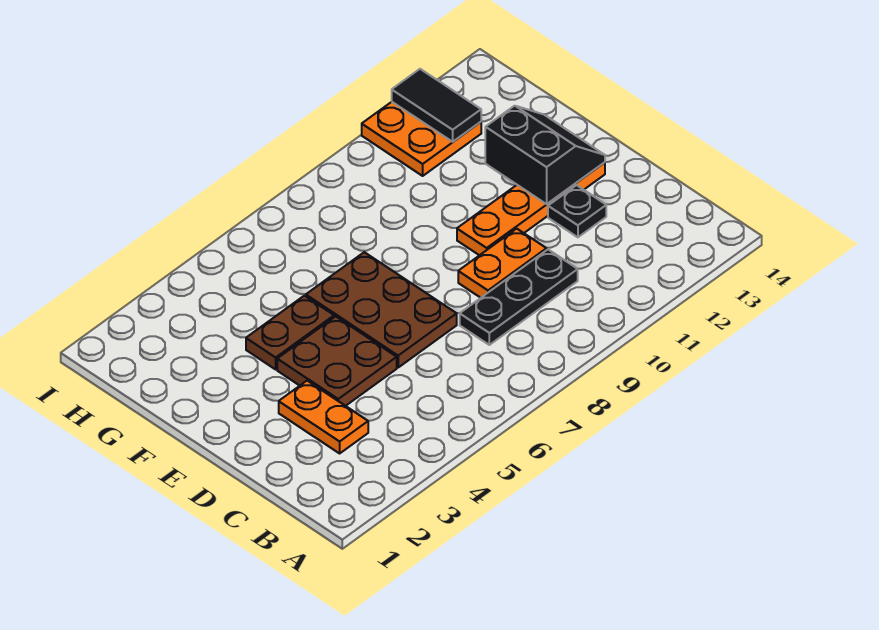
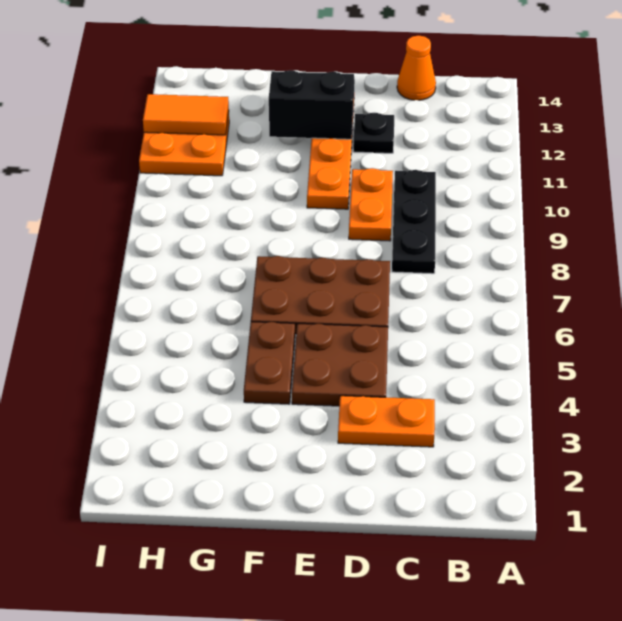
none -> orange cone C14 level 1
black tile H12:I12 level 2 -> orange tile H12:I12 level 2

